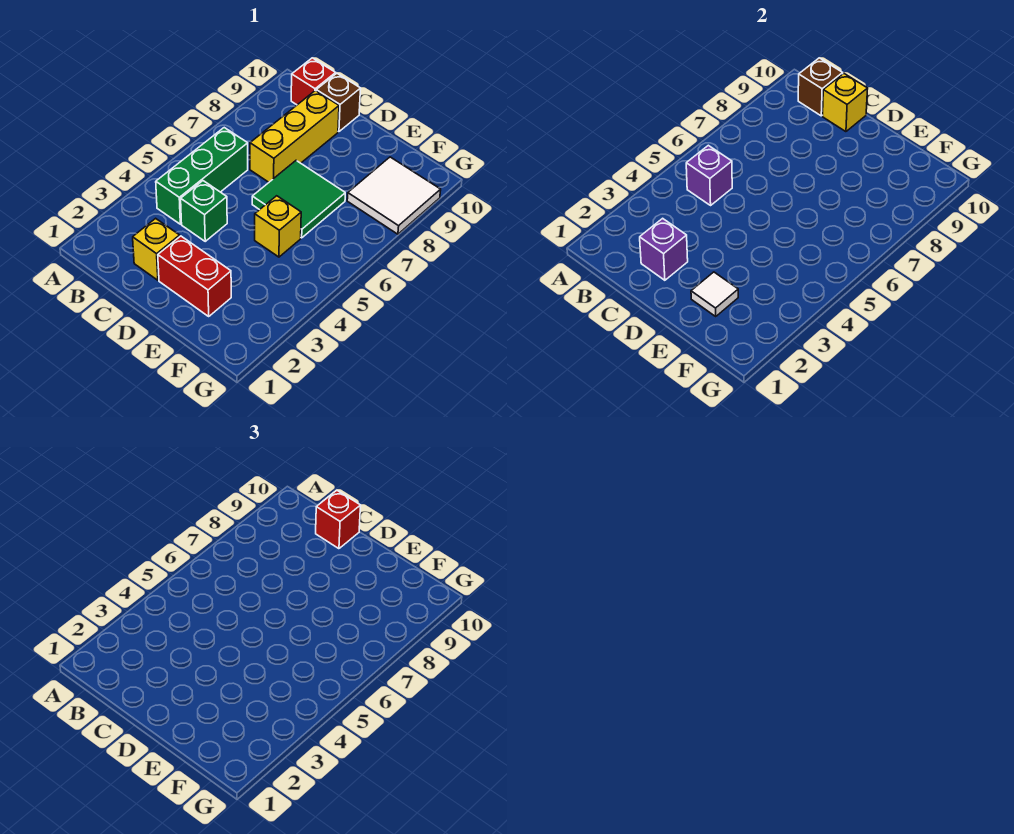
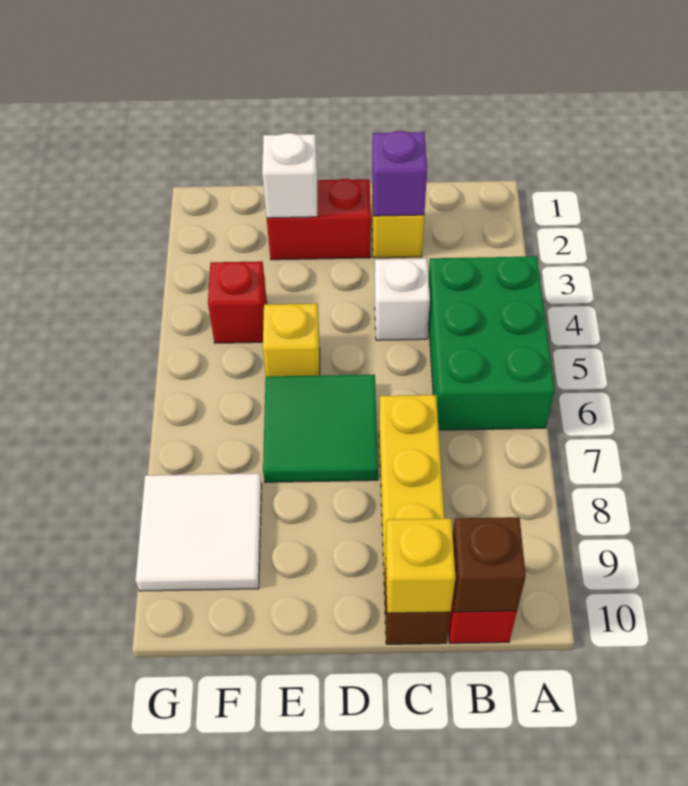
green brick B4:B6 level 1 -> green brick A4:B6 level 1
purple brick B5 level 2 -> none
green brick C4 level 1 -> white brick C4 level 1
red brick C10 level 3 -> red brick F4 level 1
white tile E2 level 2 -> white brick E2 level 2

